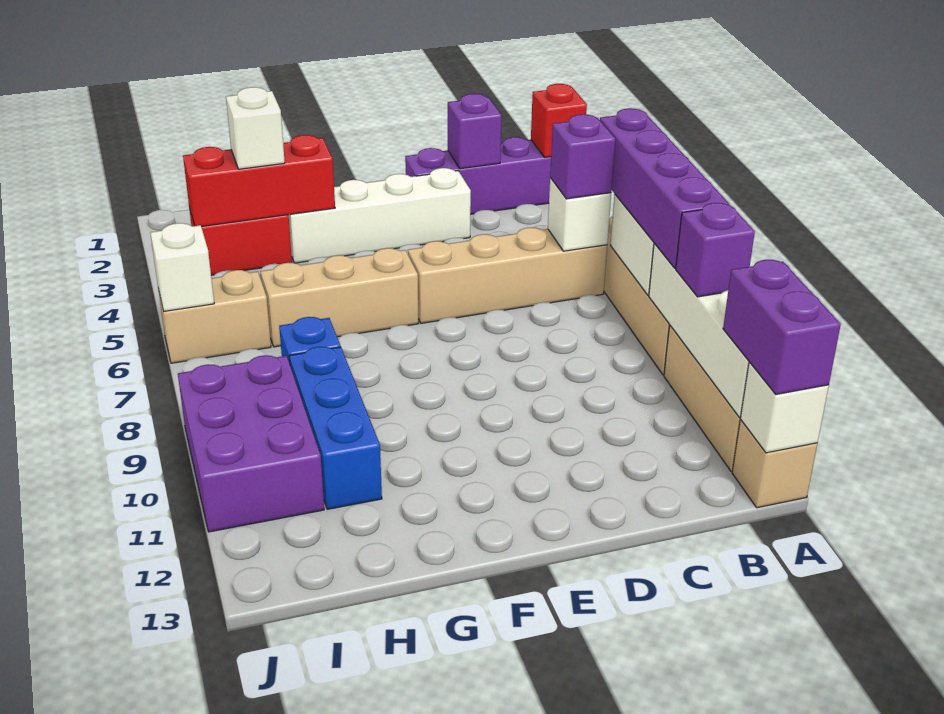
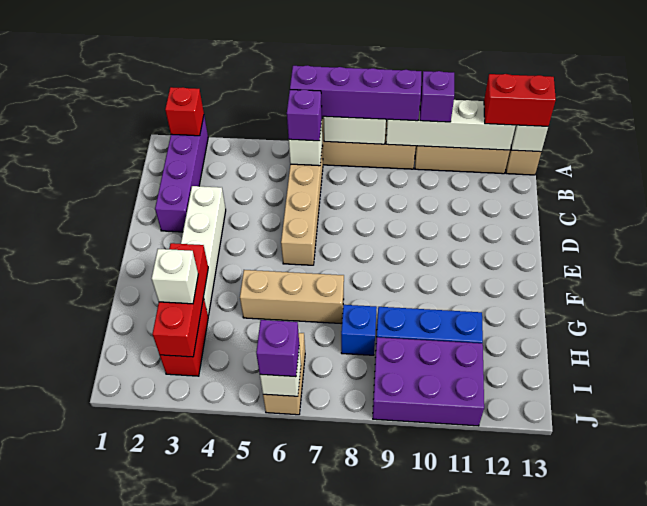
purple brick A12:A13 level 3 -> red brick A12:A13 level 3
purple brick C2 level 2 -> purple brick J6 level 3
tan brick F6:H6 level 1 -> tan brick G5:G7 level 1

